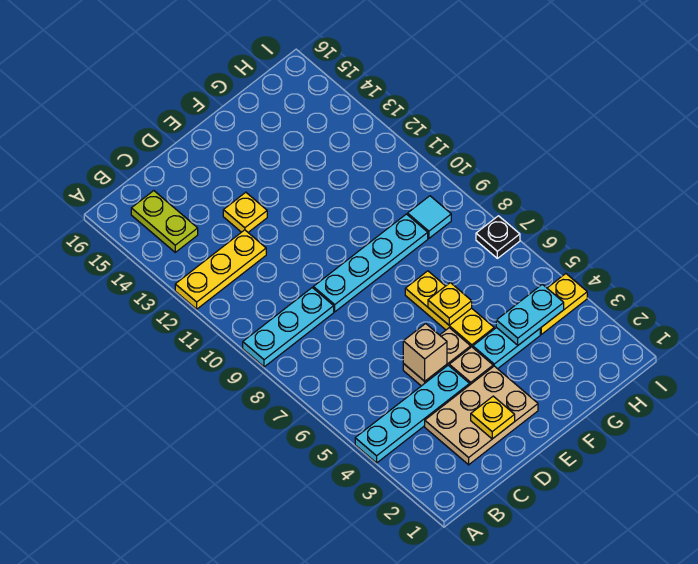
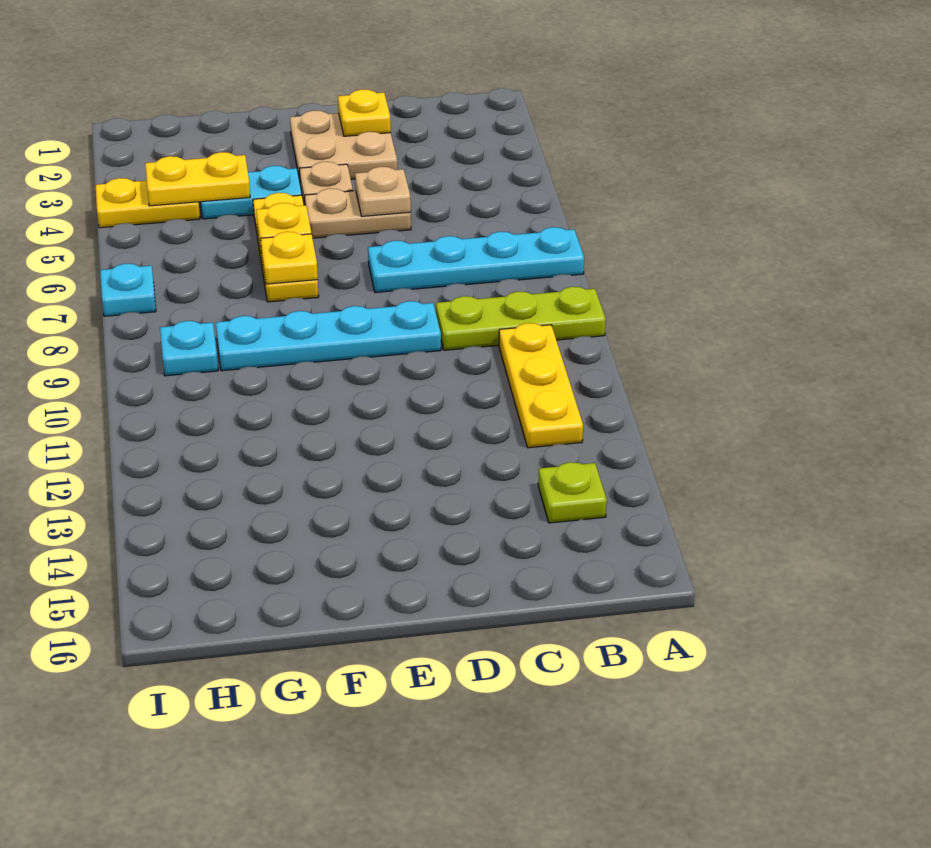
cyan plate A4:D4 level 1 -> cyan plate A7:D7 level 1
cyan plate A9:C9 level 1 -> lime plate A9:C9 level 1
yellow plate A12:C12 level 1 -> yellow plate B10:B12 level 1
lime plate B14:B15 level 1 -> lime plate B14 level 1
tan plate C2:E3 level 1 -> tan plate D2:E3 level 1
tan brick D5 level 2 -> tan plate D5 level 2
yellow plate D13 level 1 -> yellow plate F7 level 2
cyan plate G4:H4 level 2 -> yellow plate G4:H4 level 2
cyan tile H9 level 1 -> cyan plate H9 level 1
black plate I7 level 1 -> cyan plate I7 level 1

